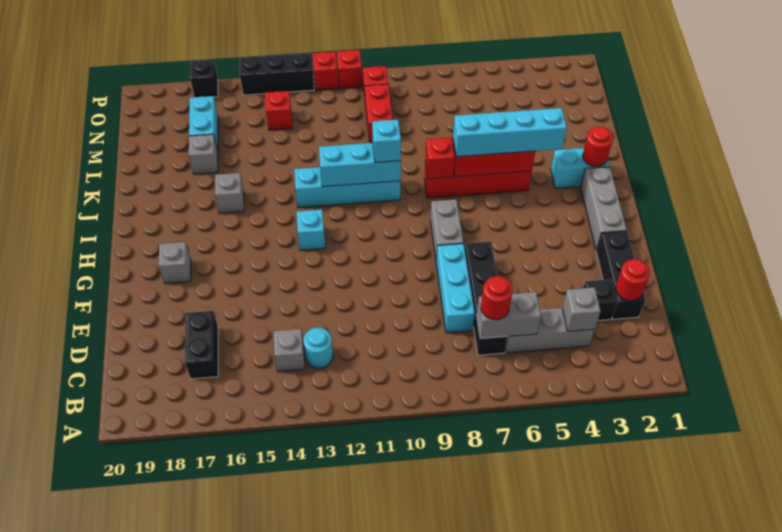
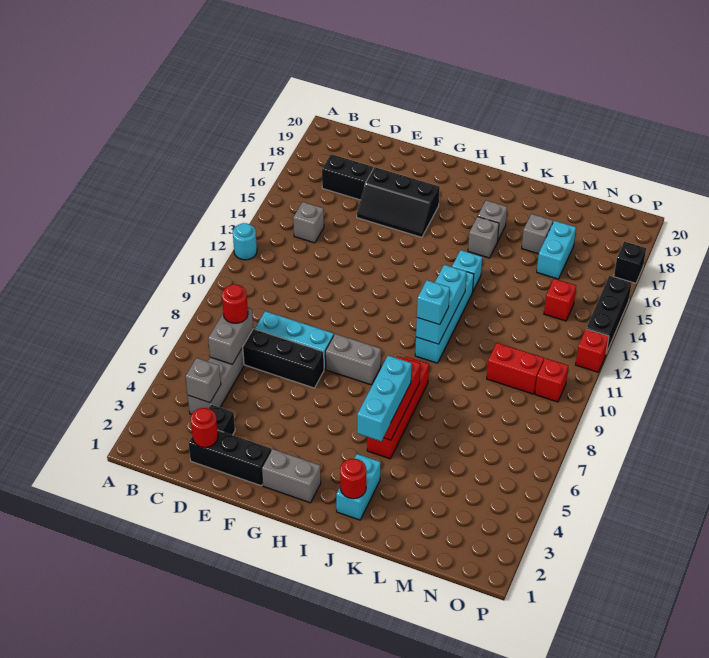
cyan round brick C13 level 1 -> cyan round brick A12 level 1
none -> black slope E16:G17 level 1 top 17
grey brick G2:I2 level 1 -> grey brick G2:H2 level 1
grey brick G18 level 1 -> grey brick J17 level 1
cyan brick H13 level 1 -> cyan brick J14 level 1
cyan brick J4:J7 level 3 -> cyan brick J4:J6 level 3
red brick J8 level 2 -> none
cyan brick M17:N17 level 1 -> cyan brick M16:M17 level 1
red brick P11 level 1 -> none

